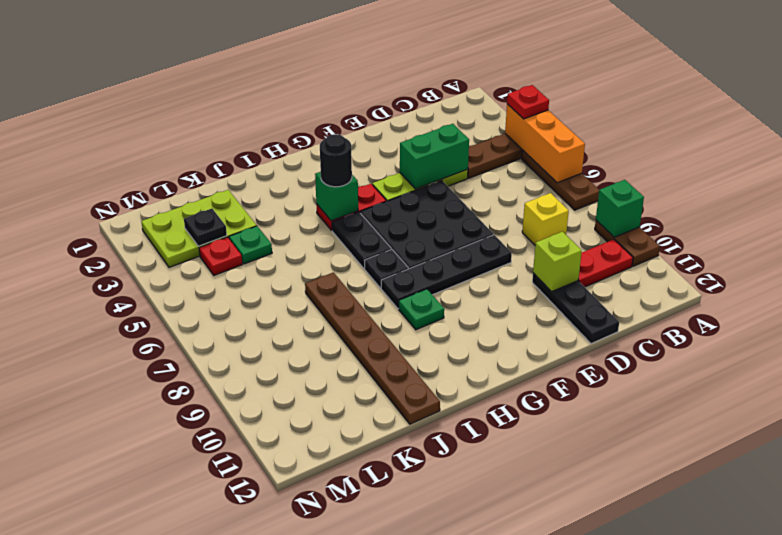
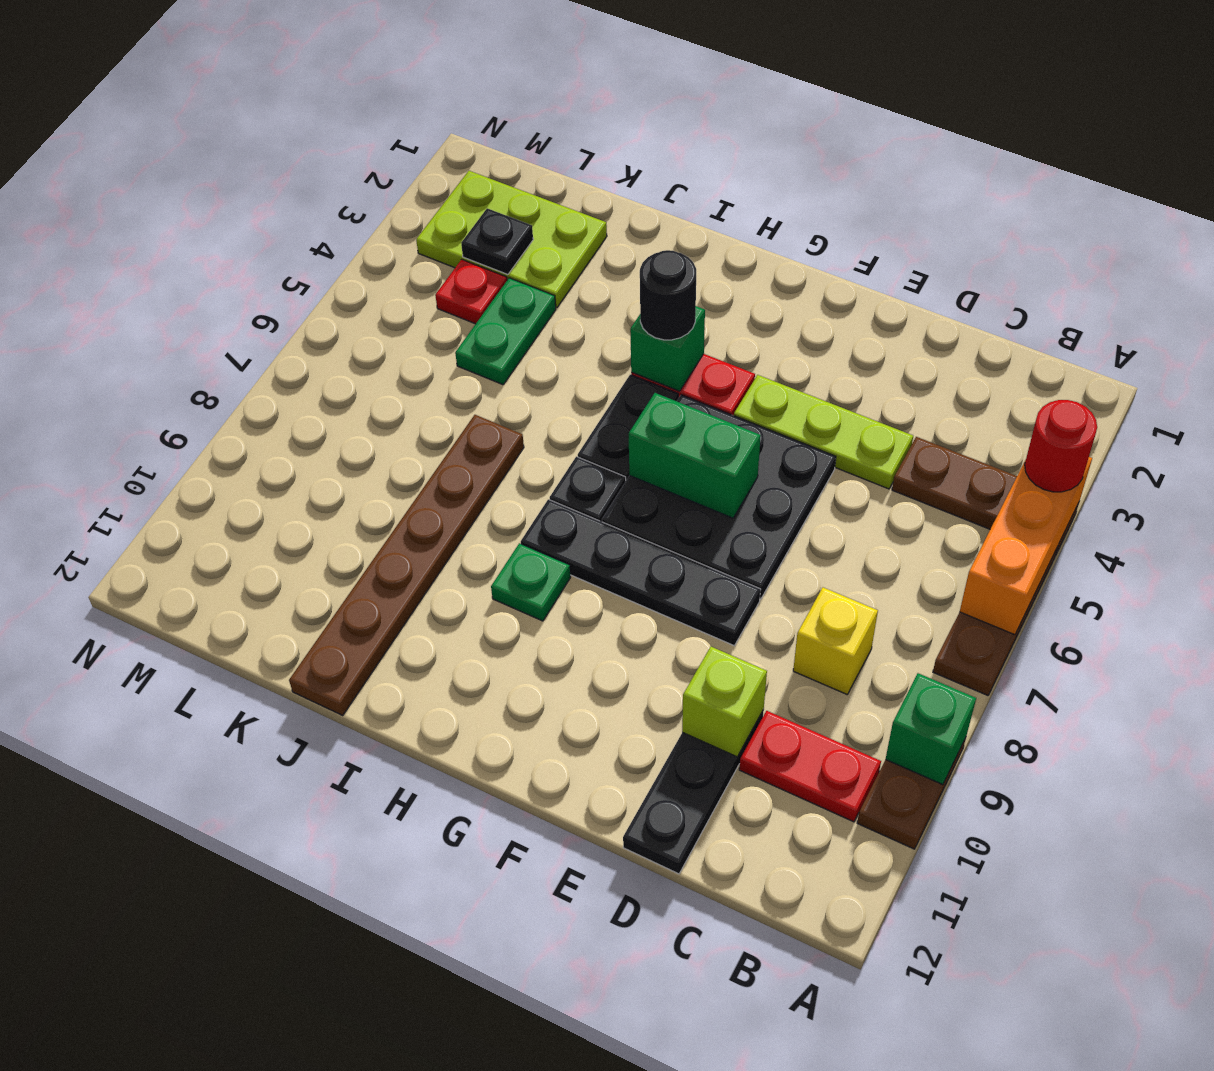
red plate A4 level 3 -> red round brick A4 level 3
green brick D4:E4 level 2 -> green brick F6:G6 level 2
green plate K4 level 1 -> green plate K4:K5 level 1

